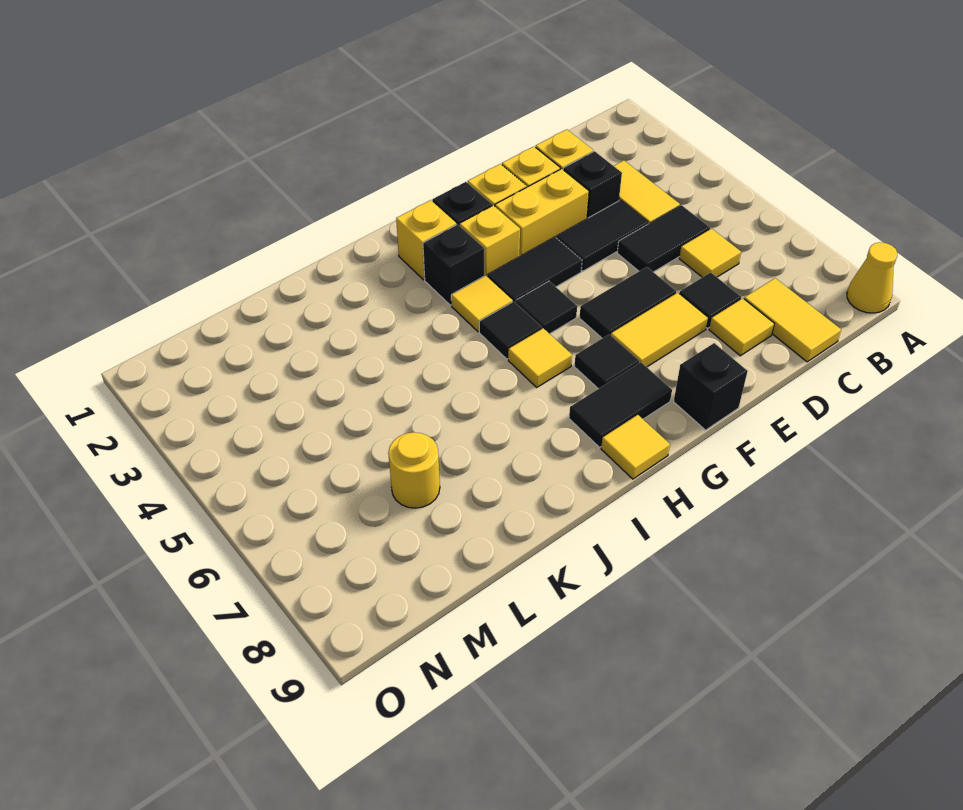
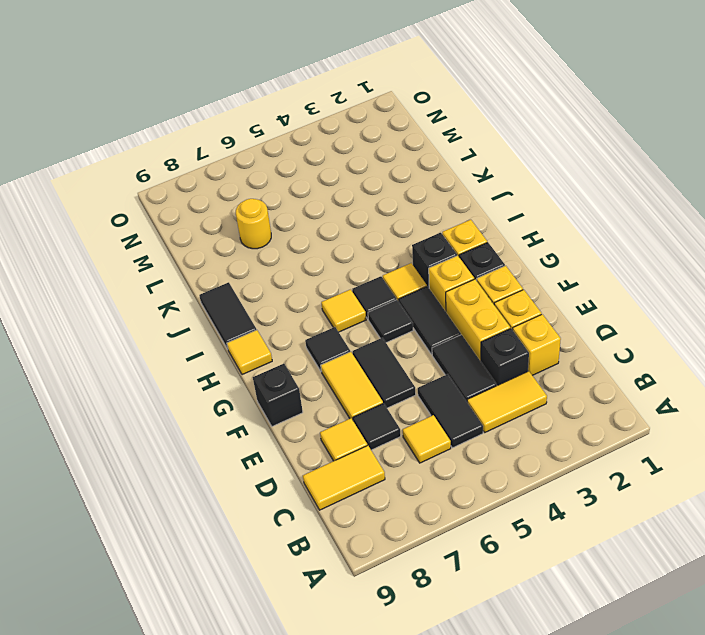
yellow cone A9 level 1 -> none
black tile G8:H8 level 1 -> black tile I9:J9 level 1

